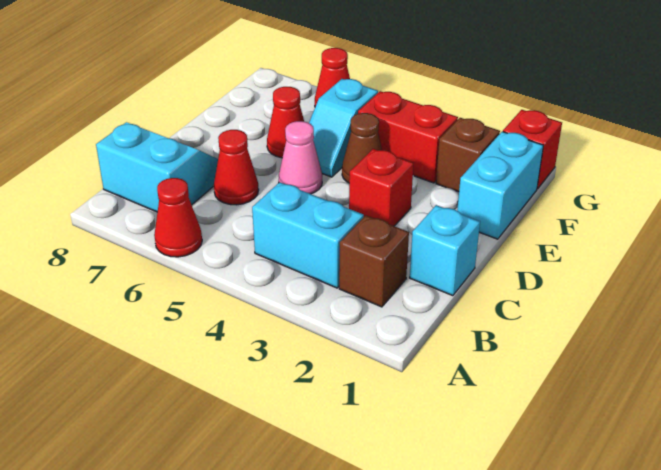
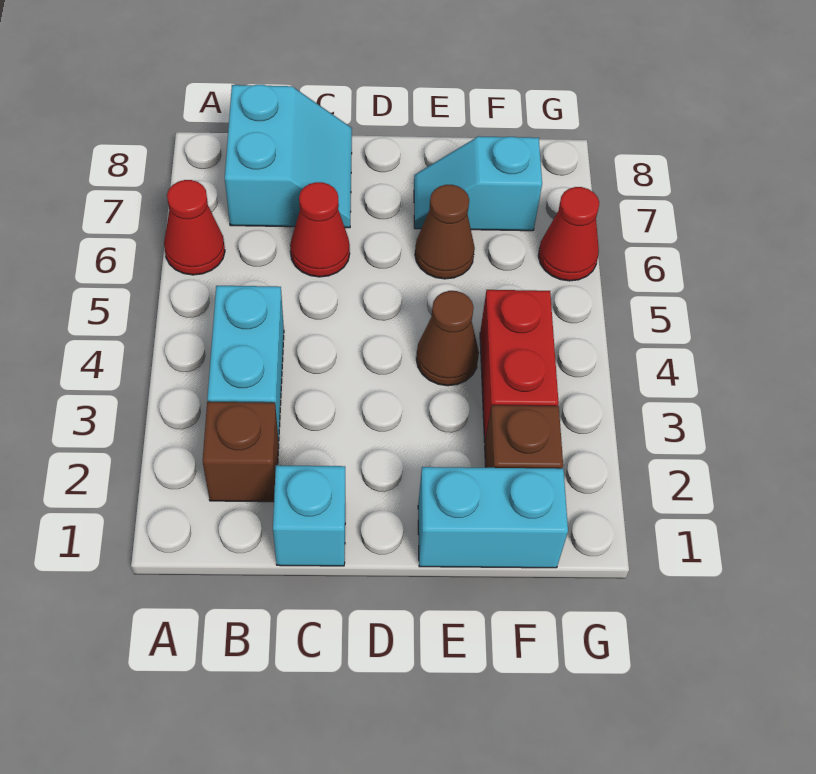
red brick D3 level 1 -> none
pink cone D5 level 1 -> none
cyan slope E5:F5 level 1 top F -> cyan slope E7:F7 level 1 top F
red cone E6 level 1 -> brown cone E6 level 1
red brick G1 level 1 -> none

